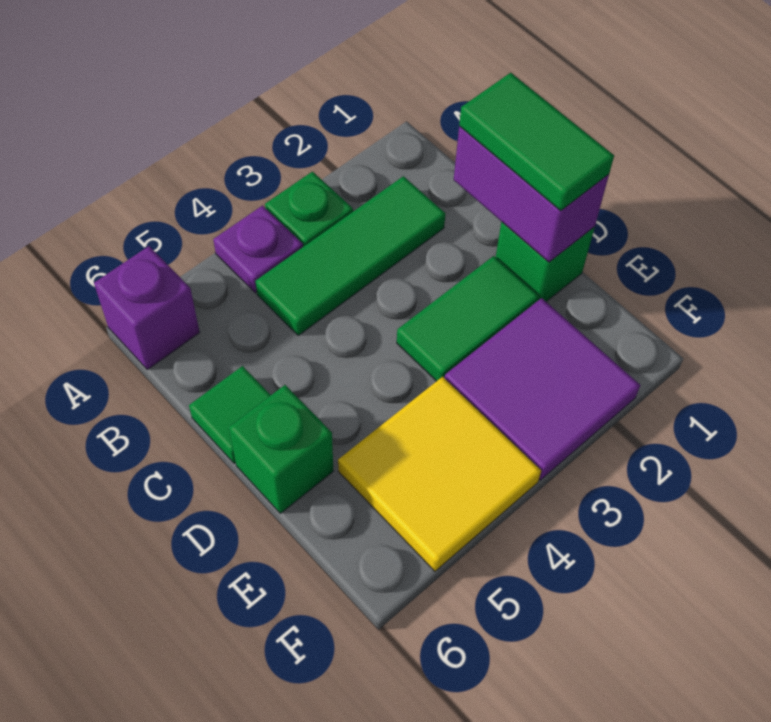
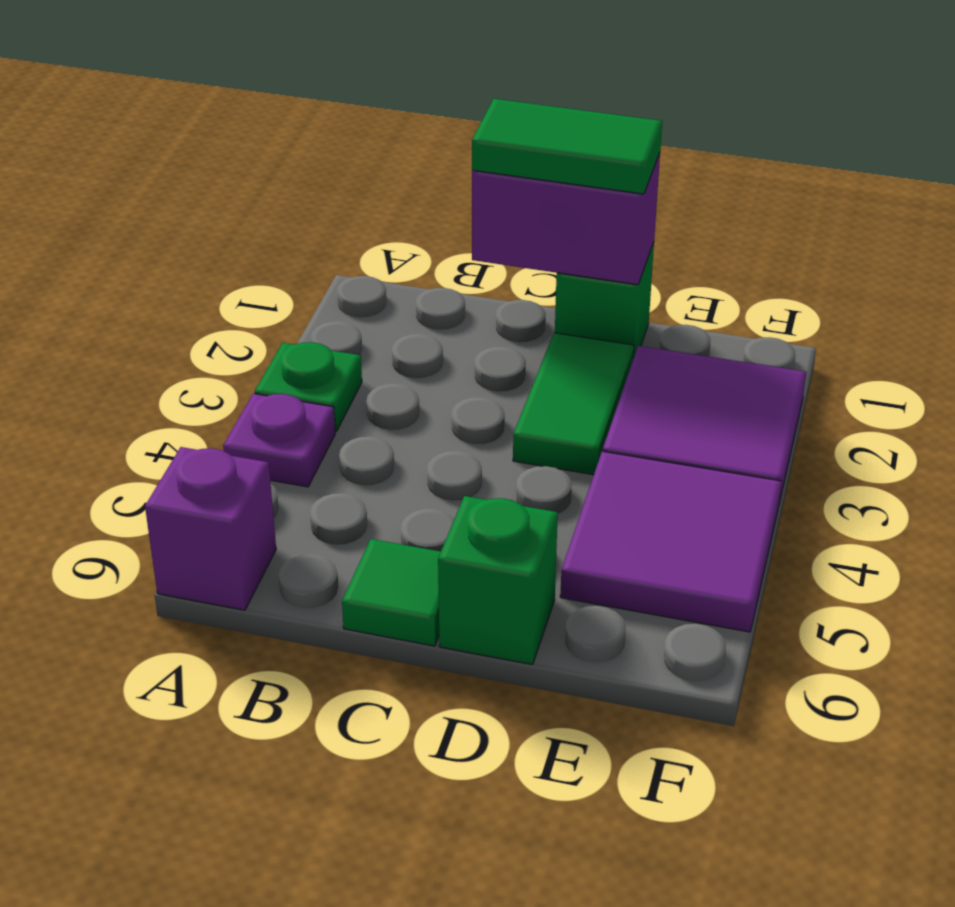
green tile B2:B4 level 1 -> none
yellow tile E4:F5 level 1 -> purple tile E4:F5 level 1

